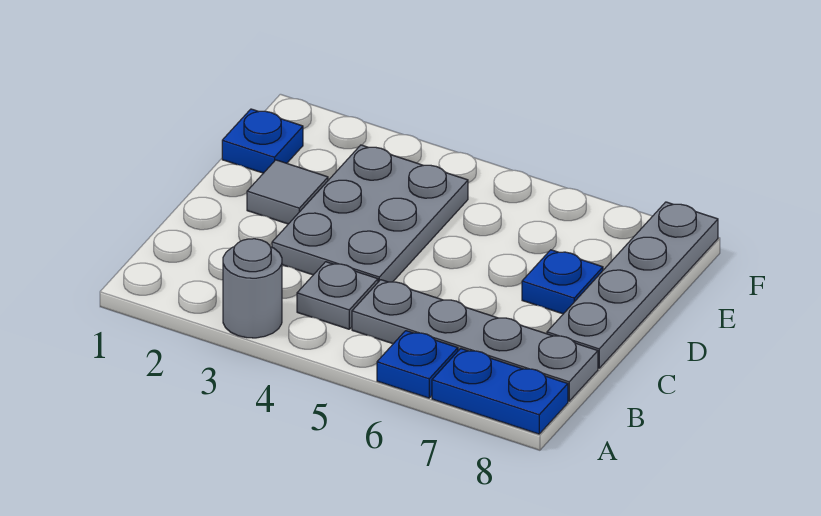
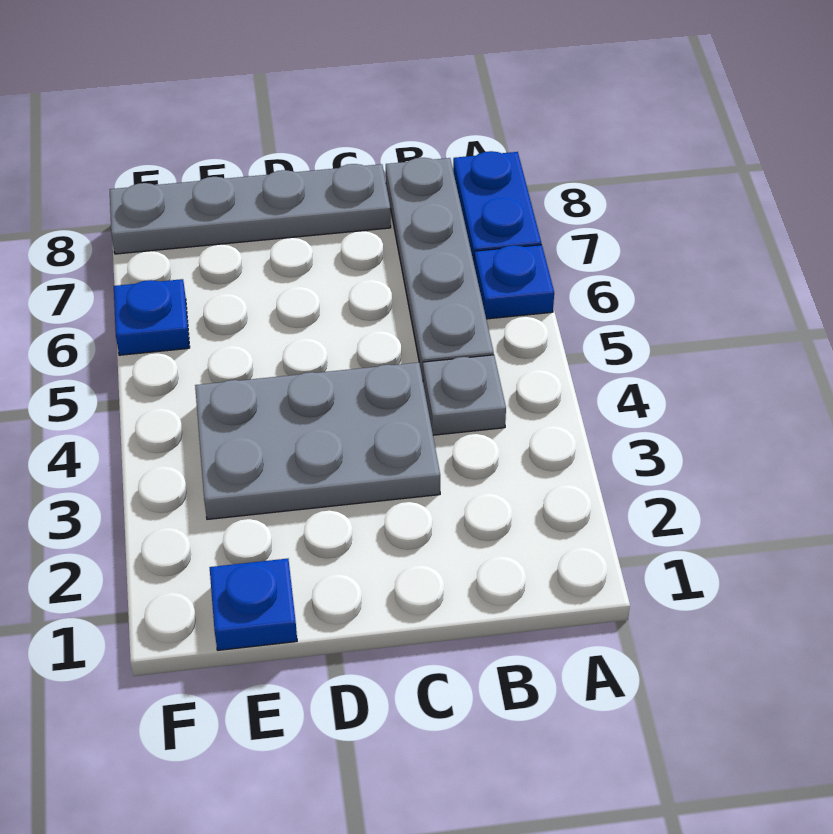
grey round brick A3 level 1 -> none
grey tile D2 level 1 -> none
blue plate D7 level 1 -> blue plate F6 level 1

